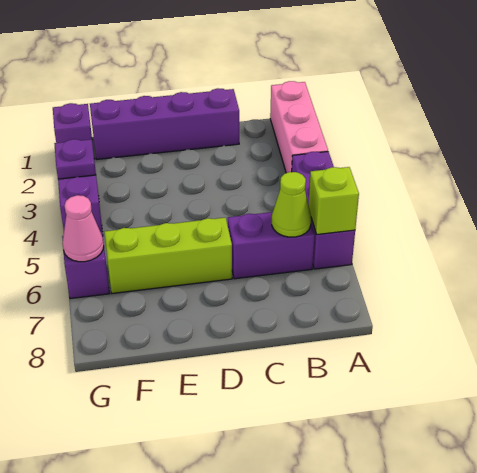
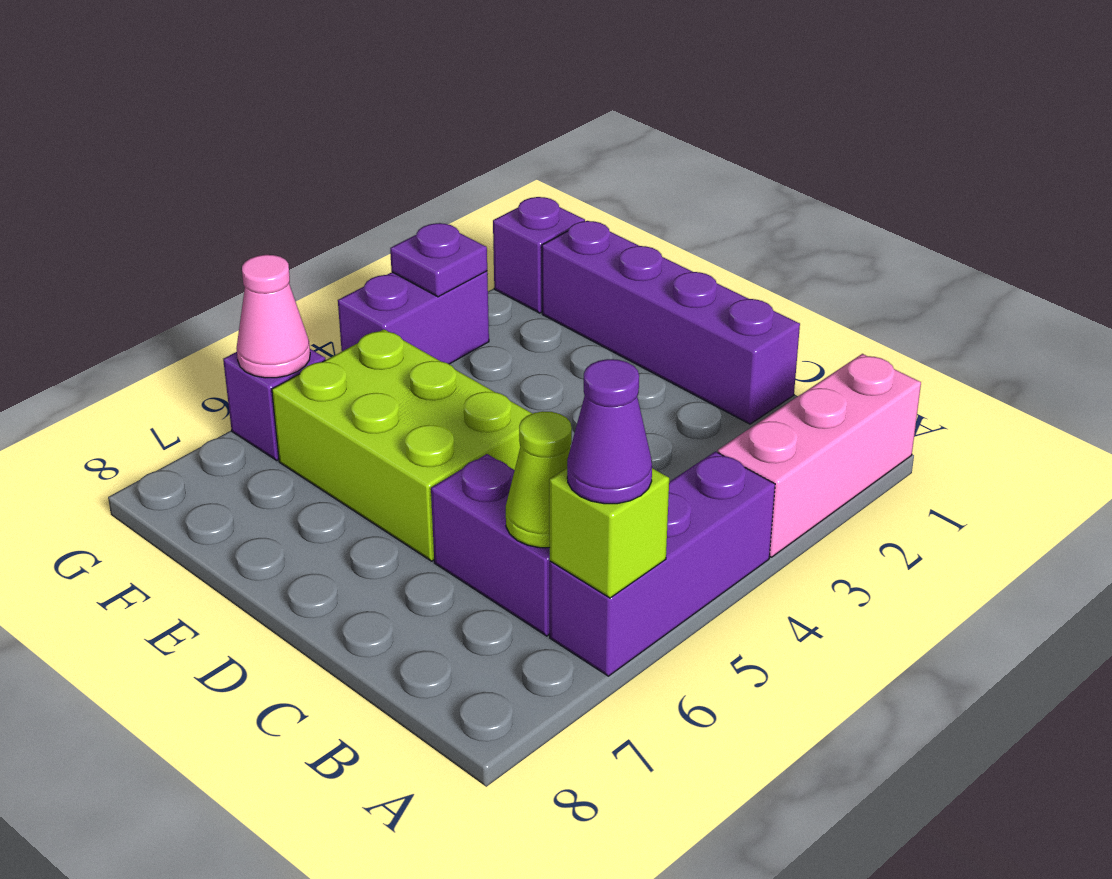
none -> purple cone A6 level 3
lime brick D6:F6 level 1 -> lime brick D5:F6 level 1

